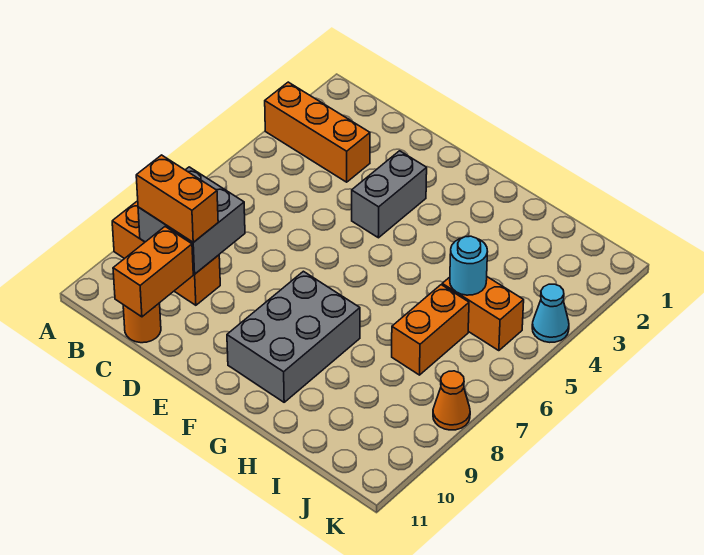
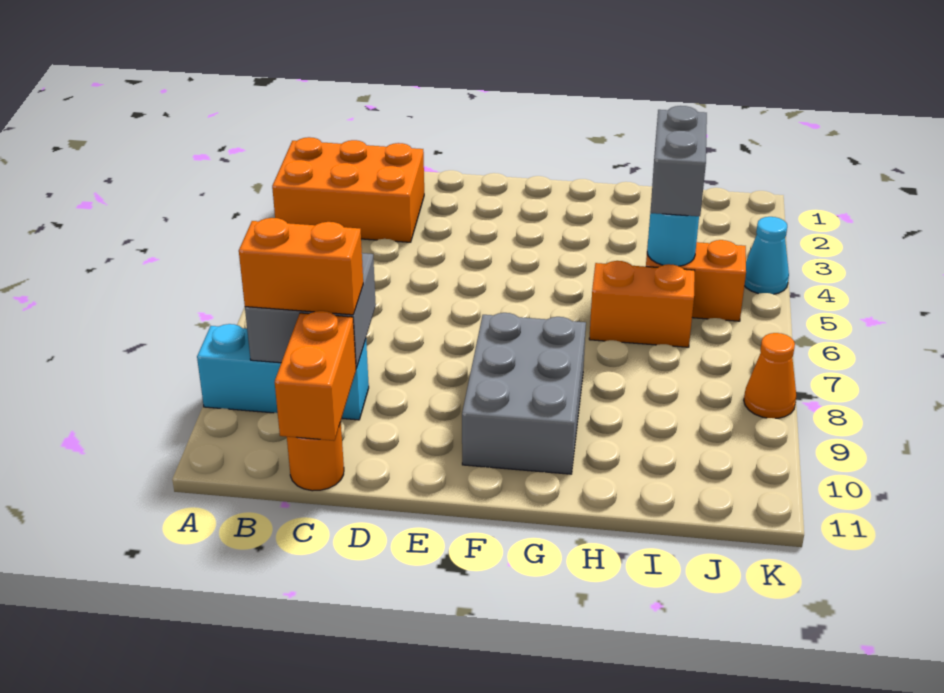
orange brick A3:C3 level 1 -> orange brick A2:C3 level 1
orange brick A9:C9 level 1 -> cyan brick A9:C9 level 1
grey brick E3:E4 level 1 -> grey brick I4:I5 level 3
orange brick I6:I7 level 1 -> orange brick H6:I6 level 1

